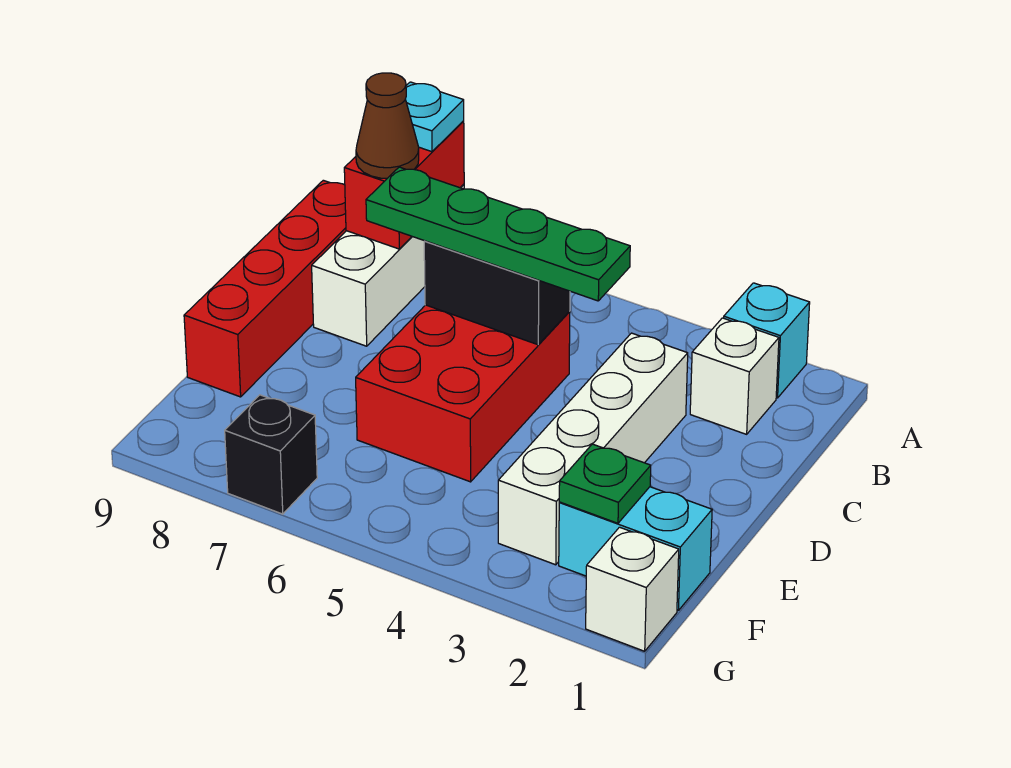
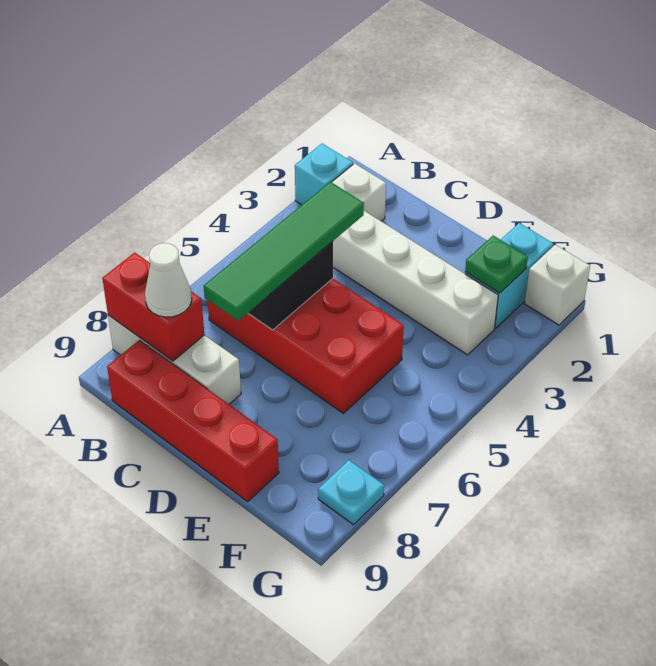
cyan plate A8 level 3 -> cyan plate G8 level 1
brown cone B8 level 3 -> white cone B8 level 3
green plate C4:C7 level 3 -> green tile C4:C7 level 3
red brick C5:E6 level 1 -> red brick B5:E6 level 1
black brick G7 level 1 -> none

